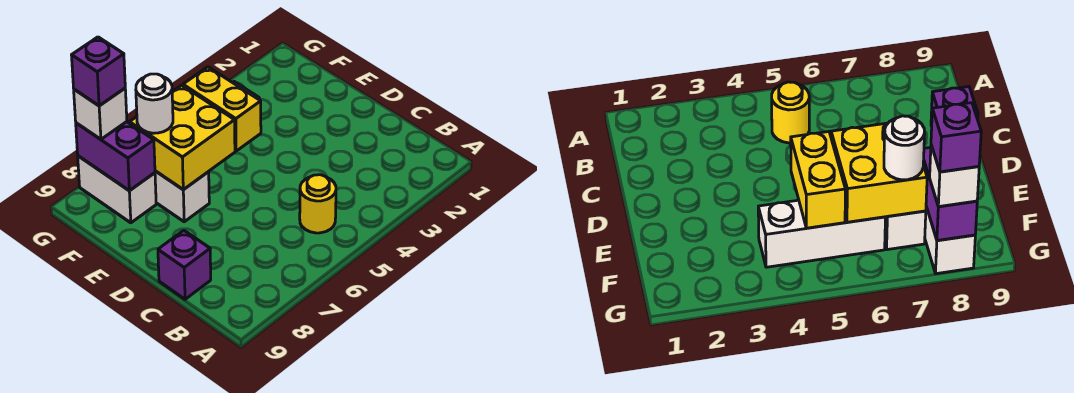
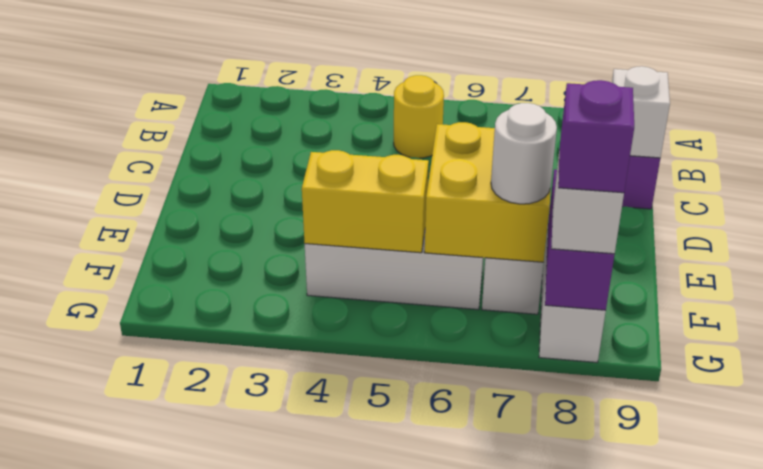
none -> white brick C9 level 2
yellow brick E5:F5 level 2 -> yellow brick F4:F5 level 2

